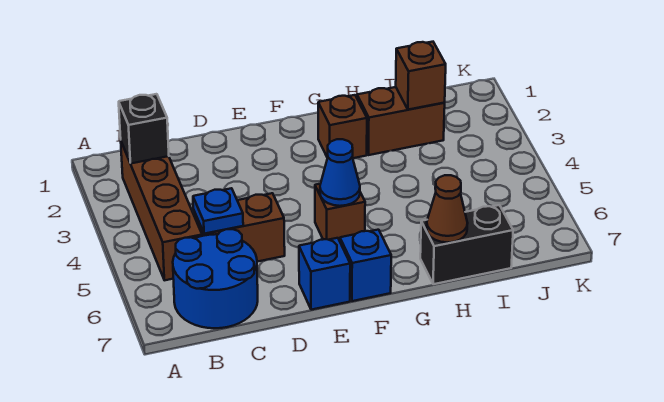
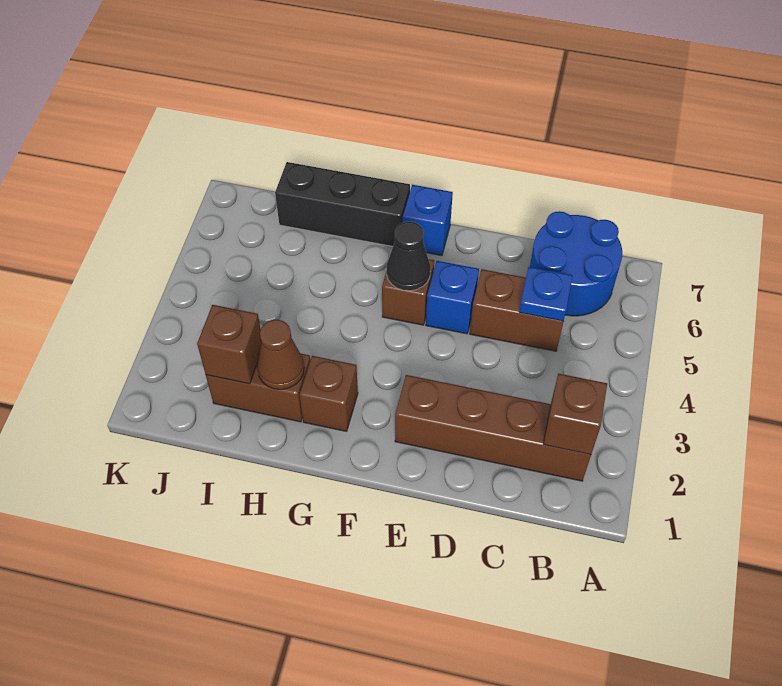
brown brick B2:B5 level 1 -> brown brick B2:E2 level 1
black brick B2 level 2 -> brown brick B2 level 2
blue brick E7 level 1 -> blue brick E5 level 1
blue cone F5 level 2 -> black cone F5 level 2
black brick H7:I7 level 1 -> black brick G7:I7 level 1
brown cone H7 level 2 -> brown cone H2 level 2

